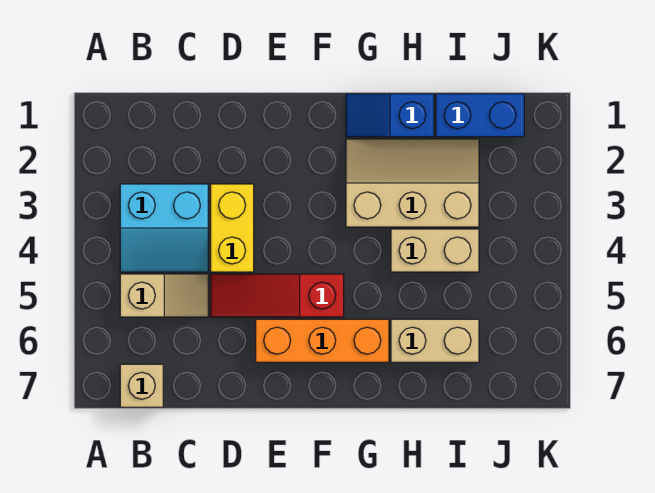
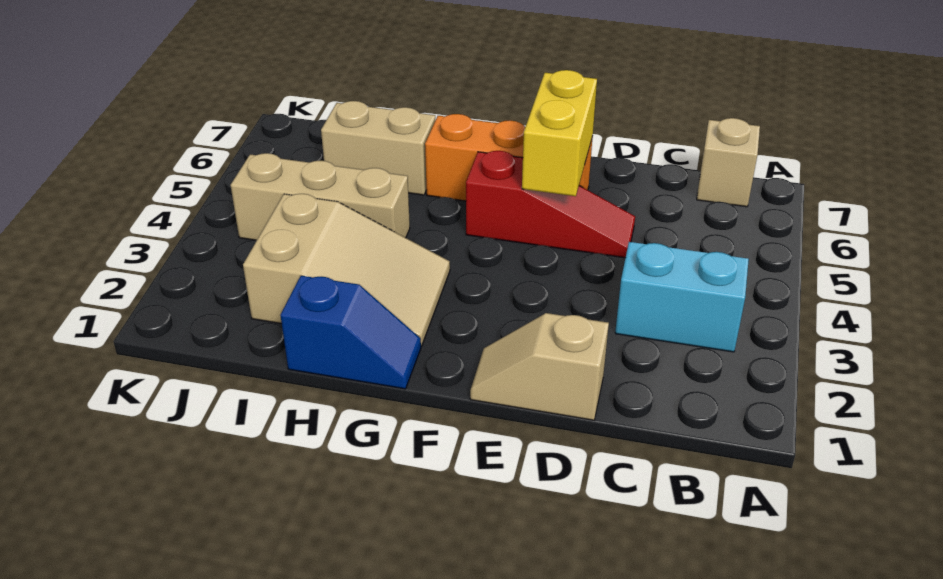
tan slope B5:C5 level 1 top B -> tan slope D1:E1 level 1 top D
yellow brick D3:D4 level 1 -> yellow brick E5:E6 level 2
tan slope G2:I3 level 1 top 3 -> tan slope G2:I3 level 1 top I
tan brick H4:I4 level 1 -> tan brick H4:J4 level 1
blue brick I1:J1 level 1 -> none

